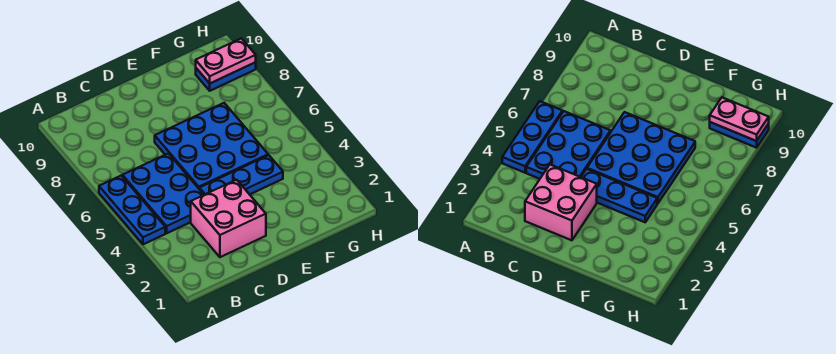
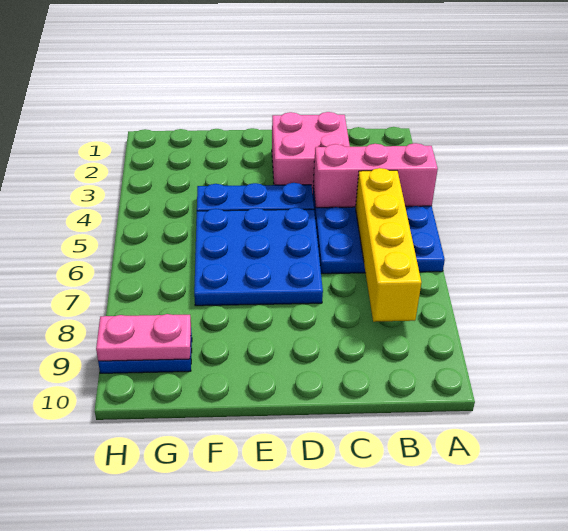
none -> pink brick A4:C4 level 2
none -> yellow brick B5:B8 level 2

